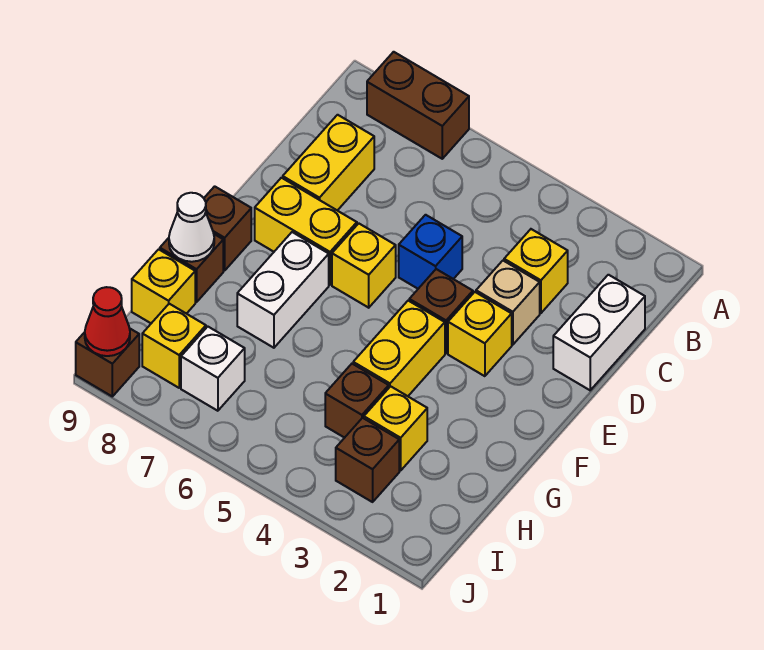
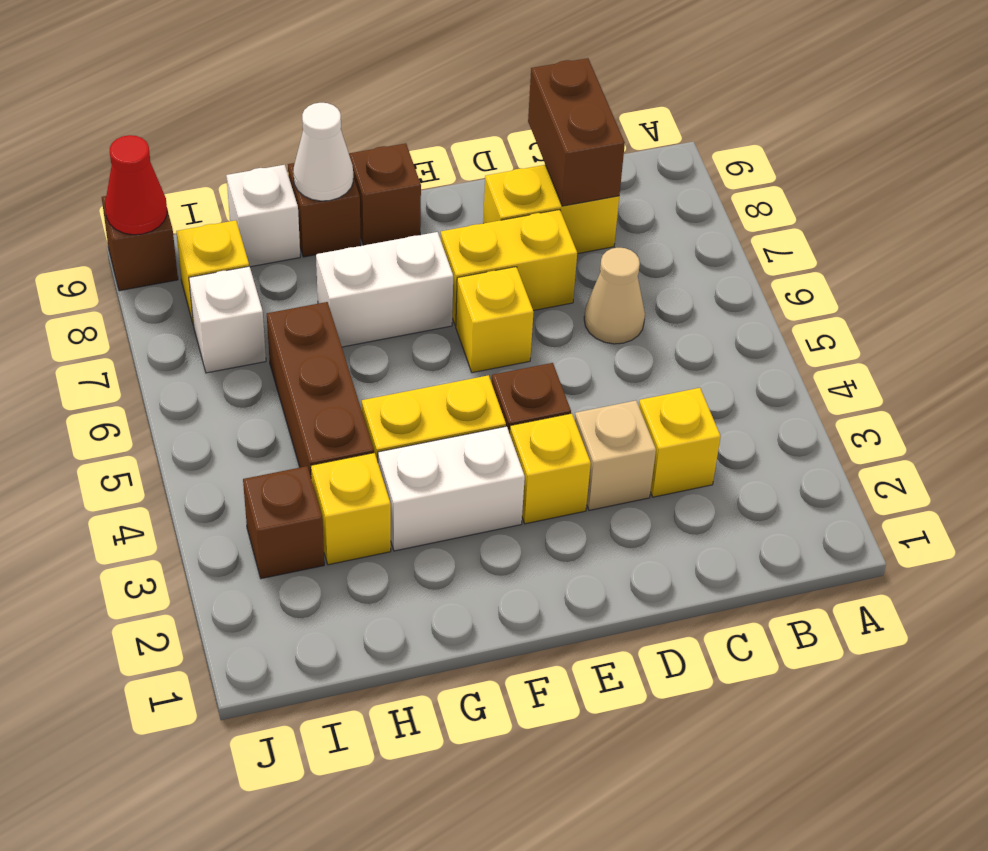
brown brick A7:A8 level 1 -> brown brick C8:C9 level 2
white brick C1:D1 level 1 -> white brick F3:G3 level 1
none -> tan cone C6 level 1
blue brick D5 level 1 -> none
yellow brick E7:E8 level 1 -> yellow brick D7:E7 level 1
brown brick H4 level 1 -> brown brick H4:H6 level 1
yellow brick H9 level 1 -> white brick H9 level 1

